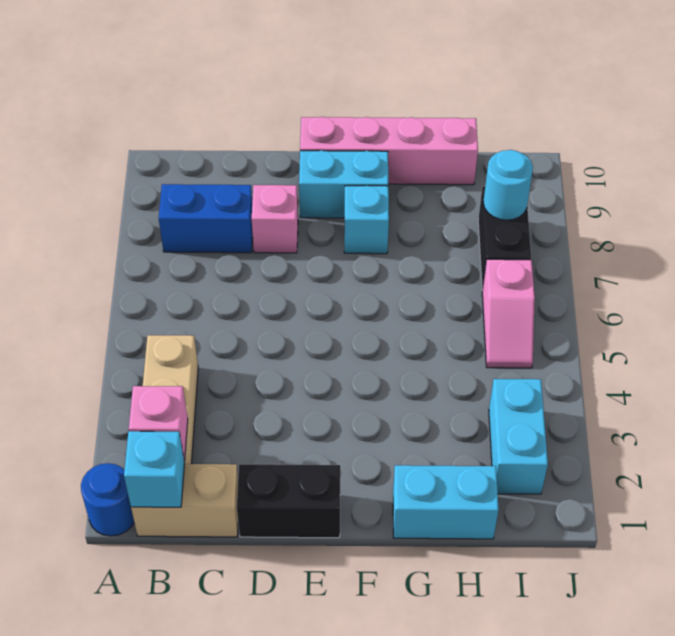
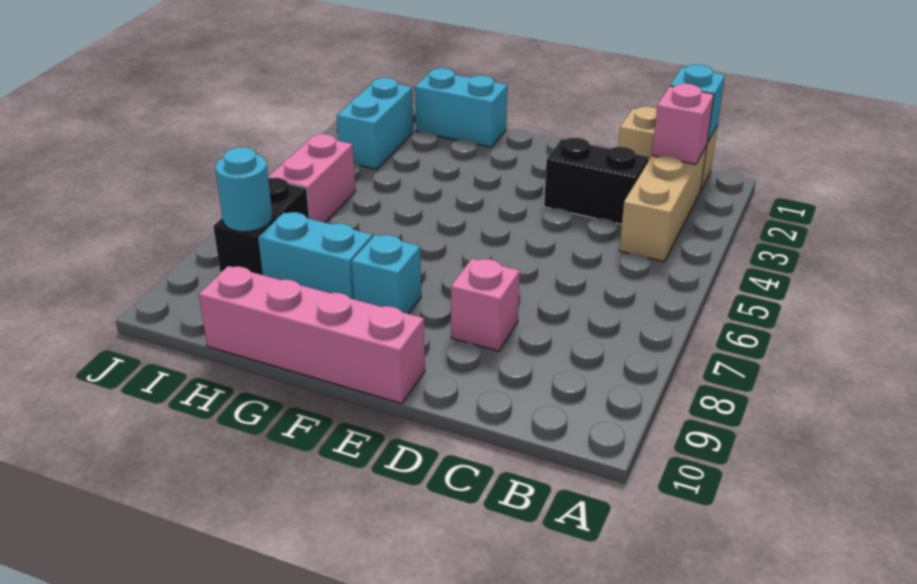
blue round brick A1 level 1 -> none
blue brick B8:C8 level 1 -> none
black brick D1:E1 level 1 -> black brick C3:D3 level 1
cyan brick E9:F9 level 1 -> cyan brick G8:H8 level 1
pink slope I5:I6 level 1 top 6 -> pink brick I5:I6 level 1

